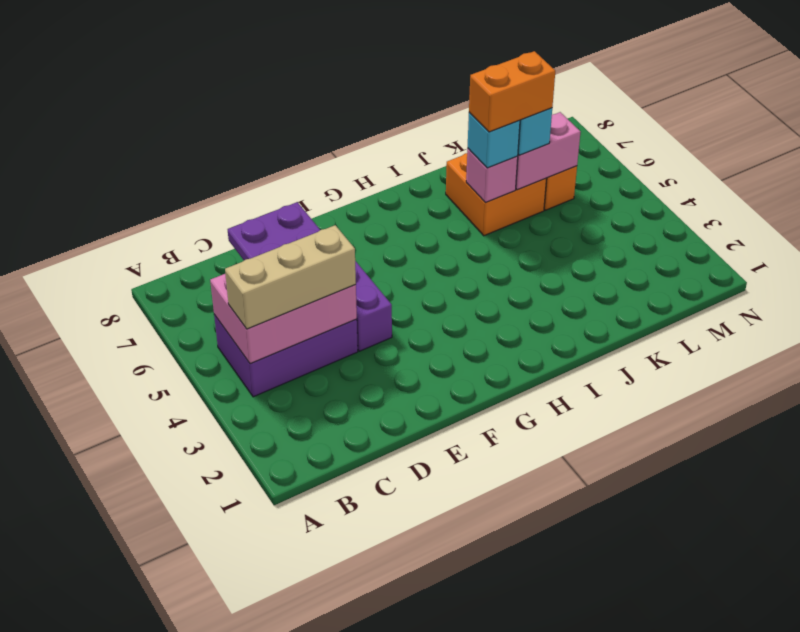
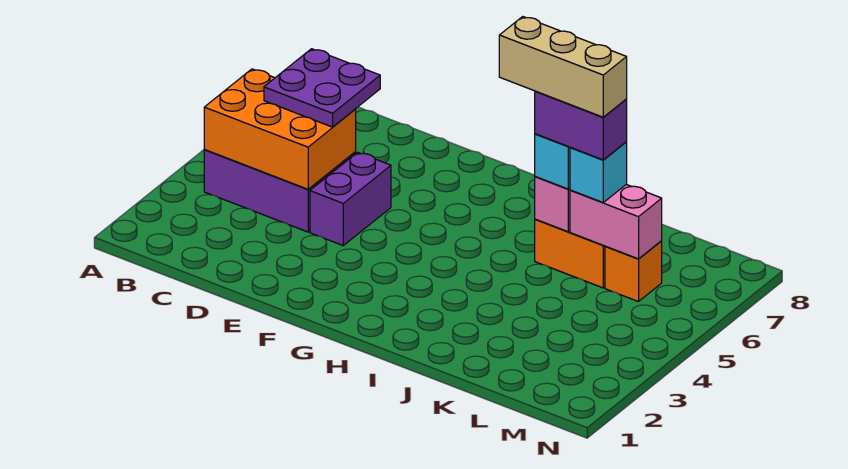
pink brick B4:D5 level 2 -> orange brick B4:D5 level 2
tan brick B4:D4 level 3 -> tan brick I6:K6 level 5
orange brick J6:K6 level 4 -> purple brick J6:K6 level 4

